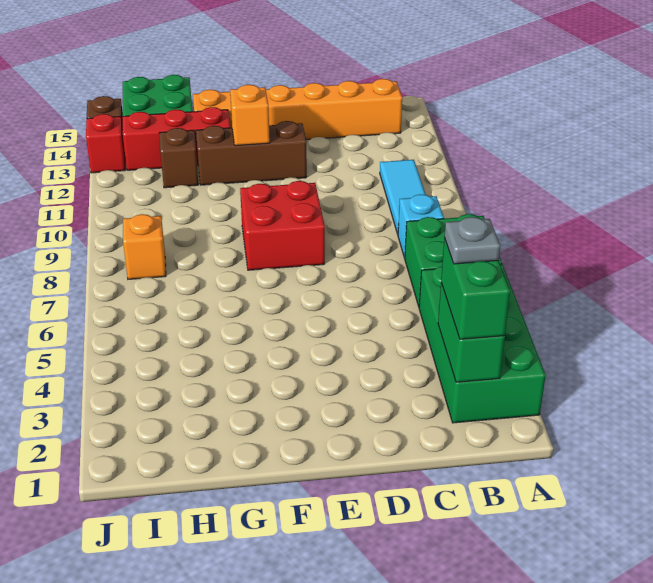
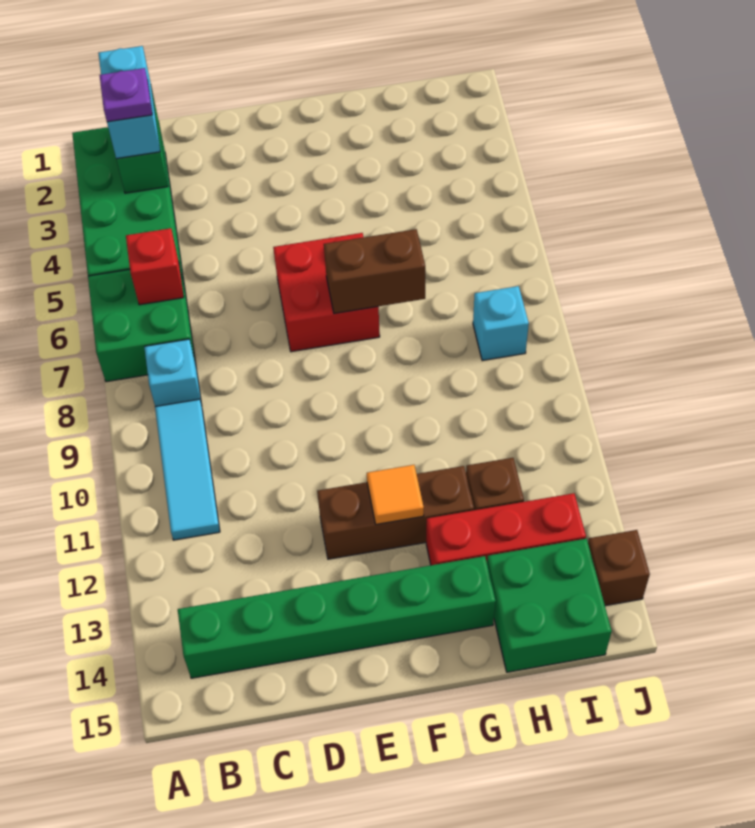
green brick B2:B3 level 3 -> cyan brick B2:B3 level 3
grey plate B3 level 4 -> purple plate B3 level 4
orange brick B14:G14 level 1 -> green brick B14:G14 level 1
red brick E8:F9 level 1 -> red brick E6:F7 level 1
none -> brown brick F7:G7 level 2
orange brick F12 level 2 -> orange tile F12 level 2
orange brick I8 level 1 -> cyan brick I8 level 1
red brick J13 level 1 -> red brick B6 level 2

